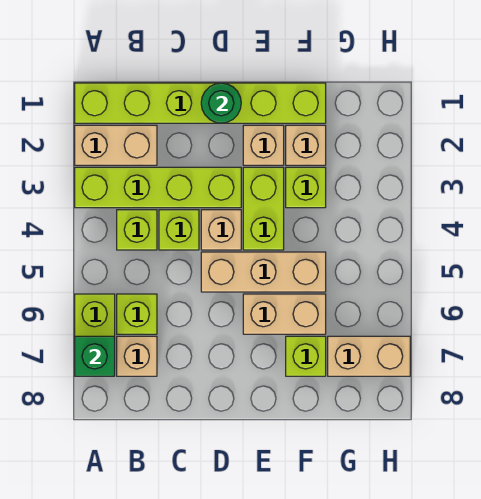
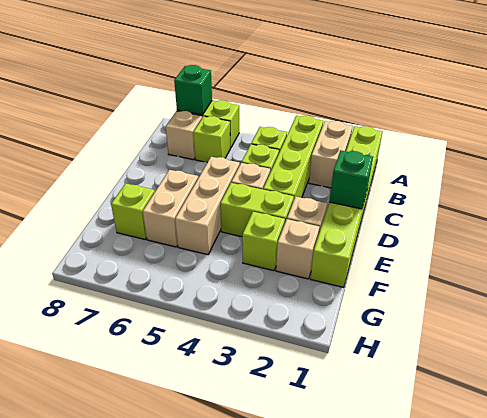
green round brick D1 level 2 -> green brick D1 level 2
tan brick G7:H7 level 1 -> none

